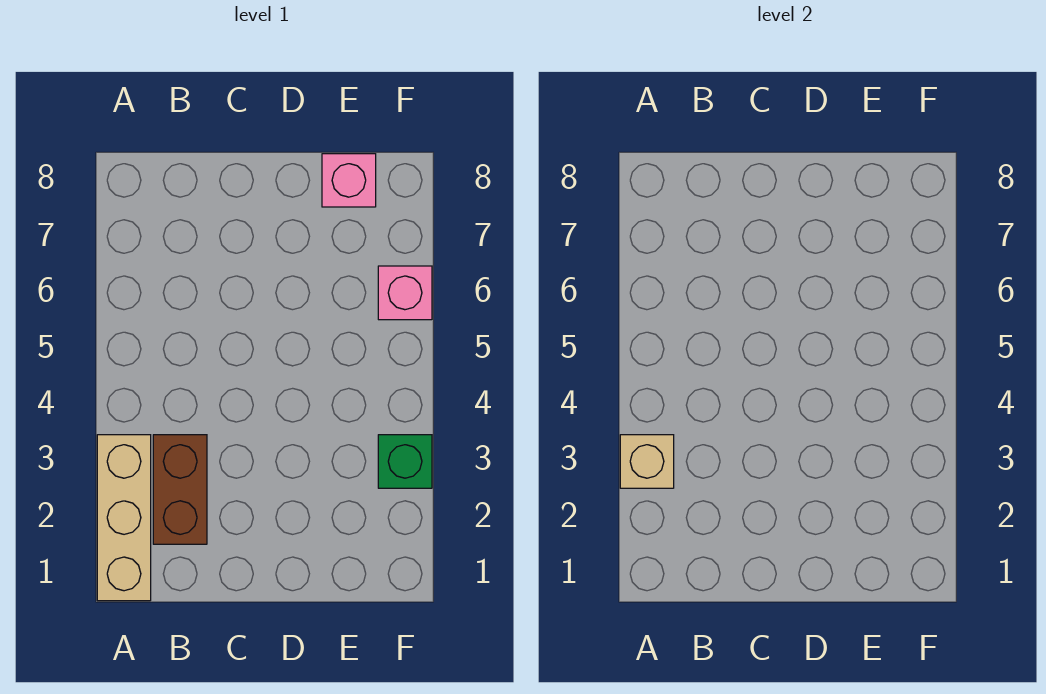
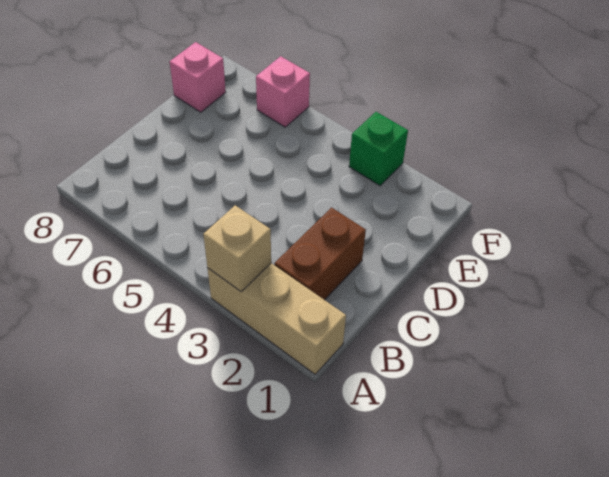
brown brick B2:B3 level 1 -> brown brick B2:C2 level 1

